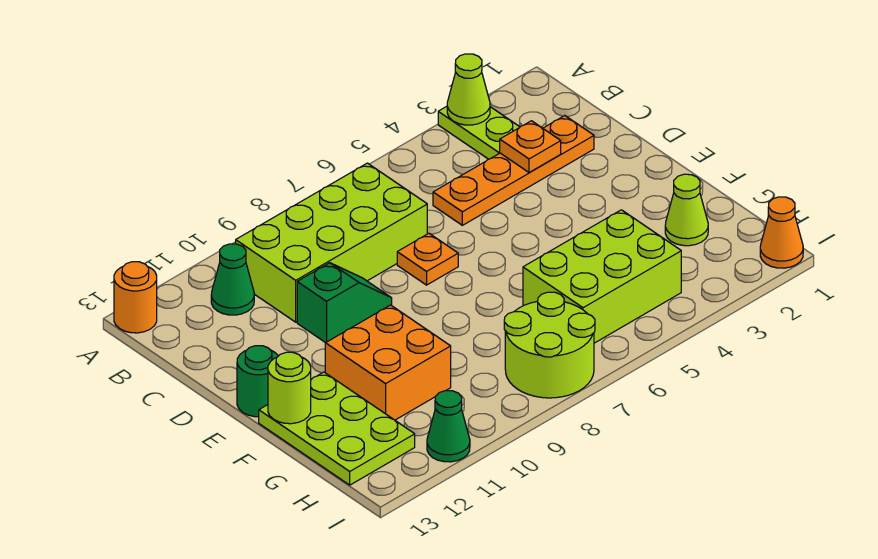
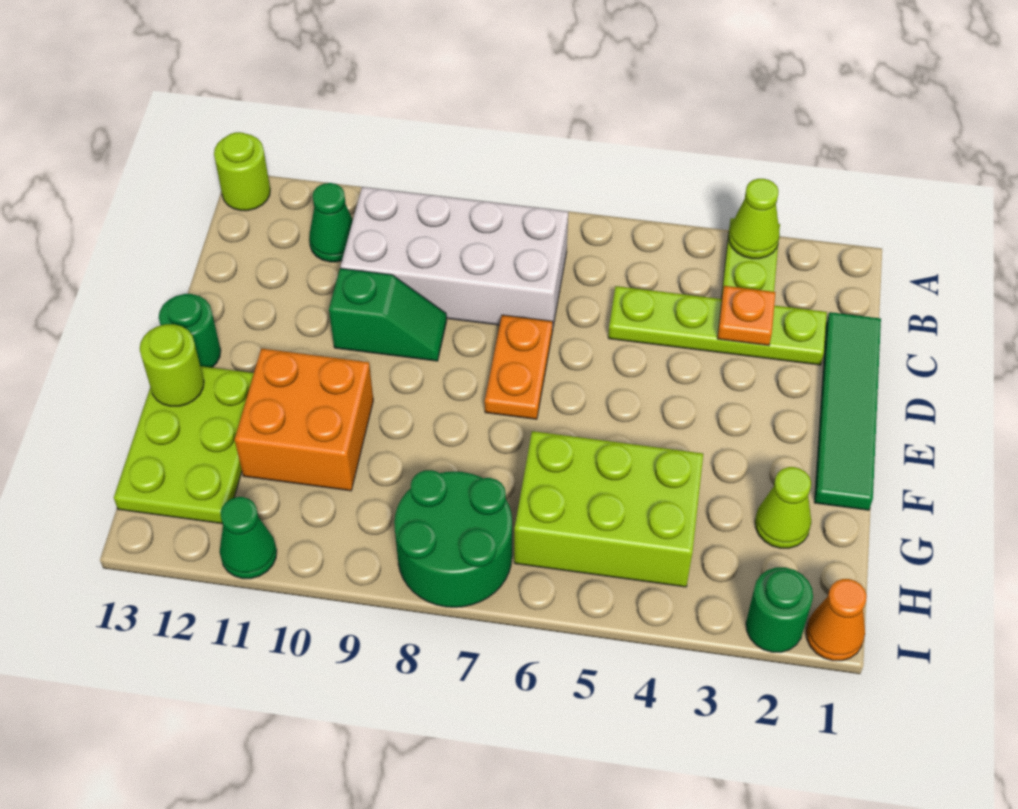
orange round brick A13 level 1 -> lime round brick A13 level 1
lime brick B7:C10 level 1 -> white brick B7:C10 level 1
none -> green tile C1:F1 level 1
orange plate C2:C5 level 1 -> lime plate C2:C5 level 1
orange plate D7 level 1 -> orange plate D7:E7 level 1
lime round brick H7:I8 level 1 -> green round brick H7:I8 level 1
none -> green round brick I2 level 1

